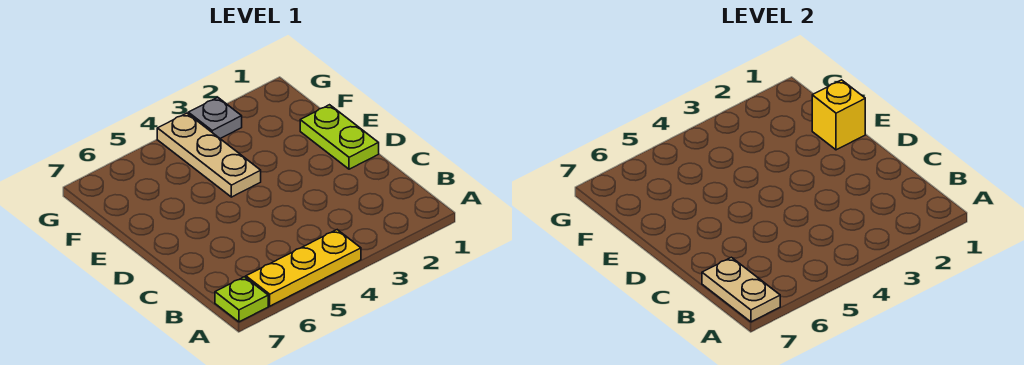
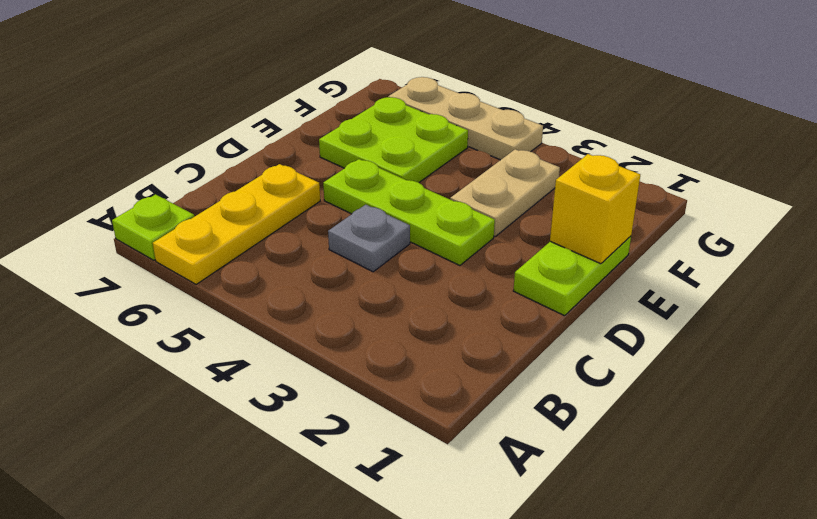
yellow plate A4:A6 level 1 -> yellow plate A6:C6 level 1
tan plate A7:B7 level 2 -> tan plate E3:F3 level 1
none -> lime plate D3:D5 level 1
tan plate E4:G4 level 1 -> tan plate G4:G6 level 1
none -> lime plate E5:F6 level 1
grey plate G3 level 1 -> grey plate C4 level 1

